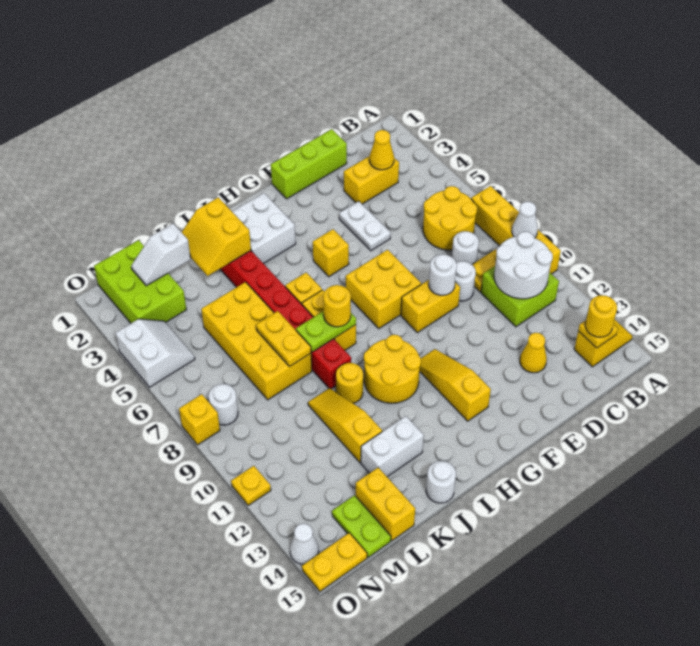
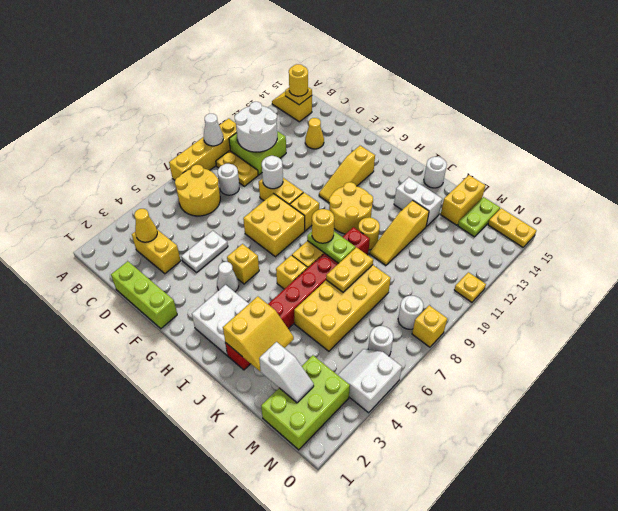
white round brick D9 level 1 -> white round brick N6 level 1
none -> yellow brick G9 level 1
white cone O14 level 1 -> white cone G4 level 1

